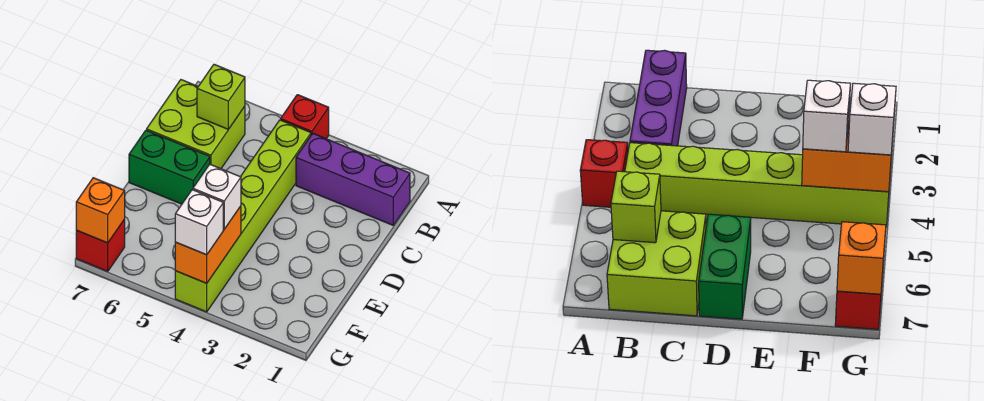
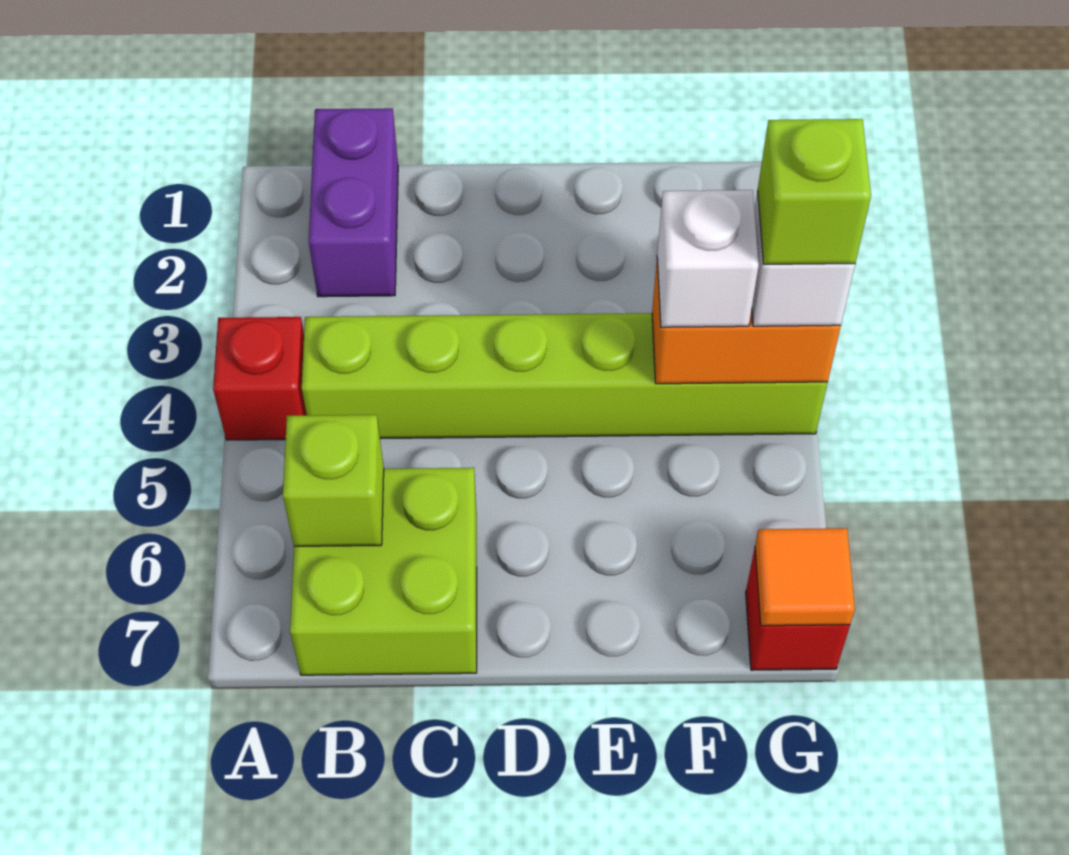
purple brick B1:B3 level 1 -> purple brick B1:B2 level 1
green brick D6:D7 level 1 -> none
none -> lime brick G4 level 4
orange brick G7 level 2 -> orange tile G7 level 2

